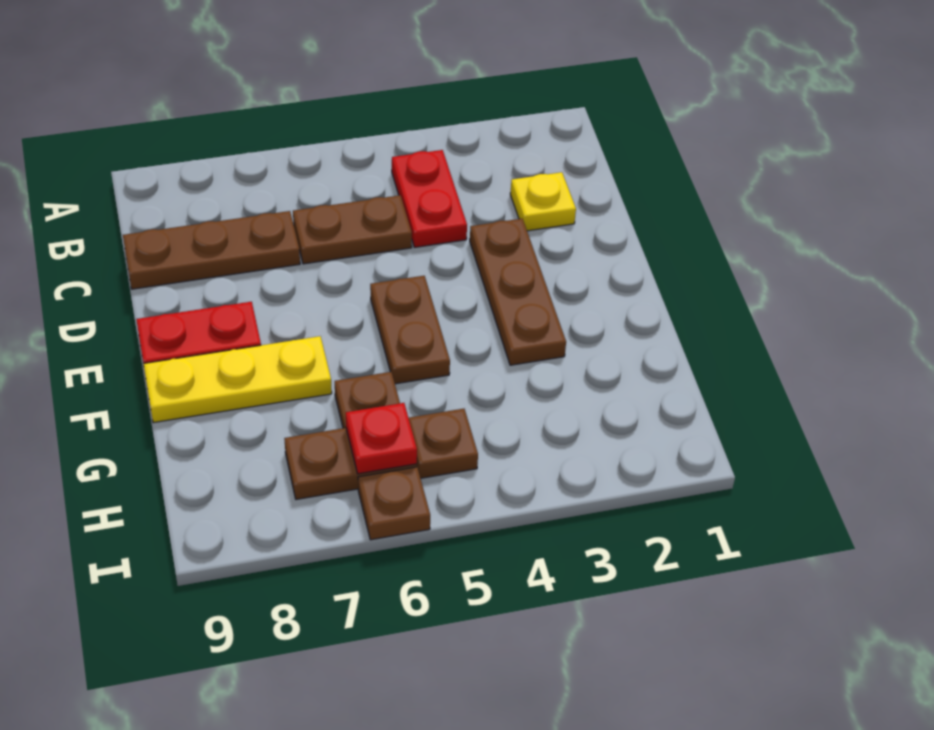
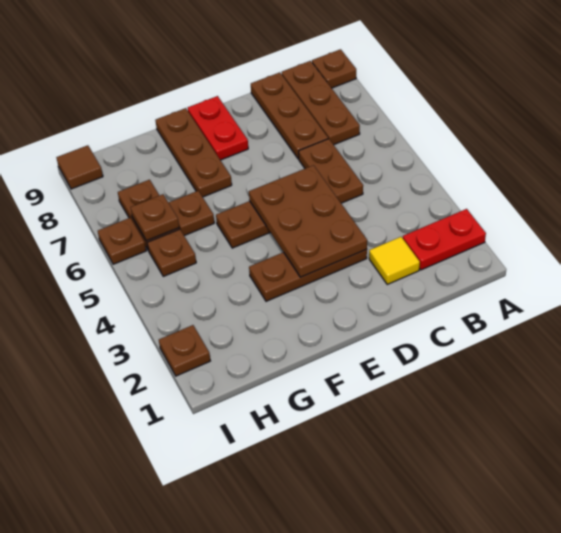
none -> brown plate A9 level 1
red plate B4:C4 level 1 -> red plate A2:B2 level 1
none -> brown plate B7:B9 level 1
yellow plate C2 level 1 -> yellow tile C2 level 1
none -> brown plate D3:E5 level 2
yellow plate F7:F9 level 1 -> brown plate F7:F9 level 1
red plate H6 level 2 -> brown plate H6 level 2
none -> brown plate I2 level 1
none -> brown tile I9 level 1

